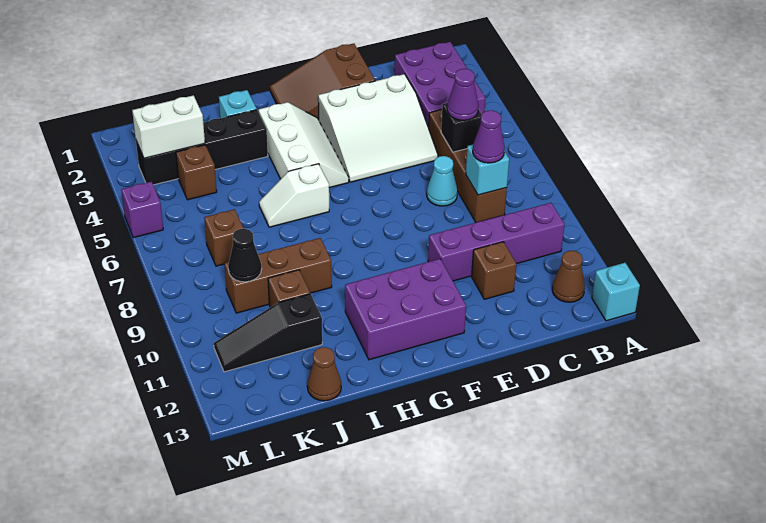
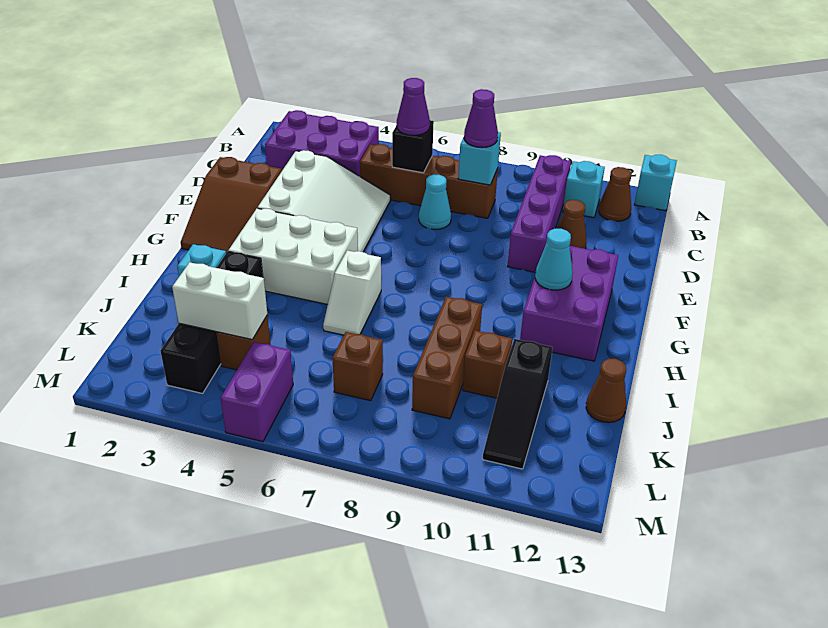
none -> cyan brick B11 level 1
brown brick D11 level 1 -> brown cone D11 level 1
white slope G3:H5 level 1 top H -> white brick G3:H5 level 1
none -> cyan cone G11 level 2
white brick K3:L3 level 2 -> white brick K3:K4 level 2
black cone K9 level 2 -> none
purple brick M5 level 1 -> purple brick L5:M5 level 1

